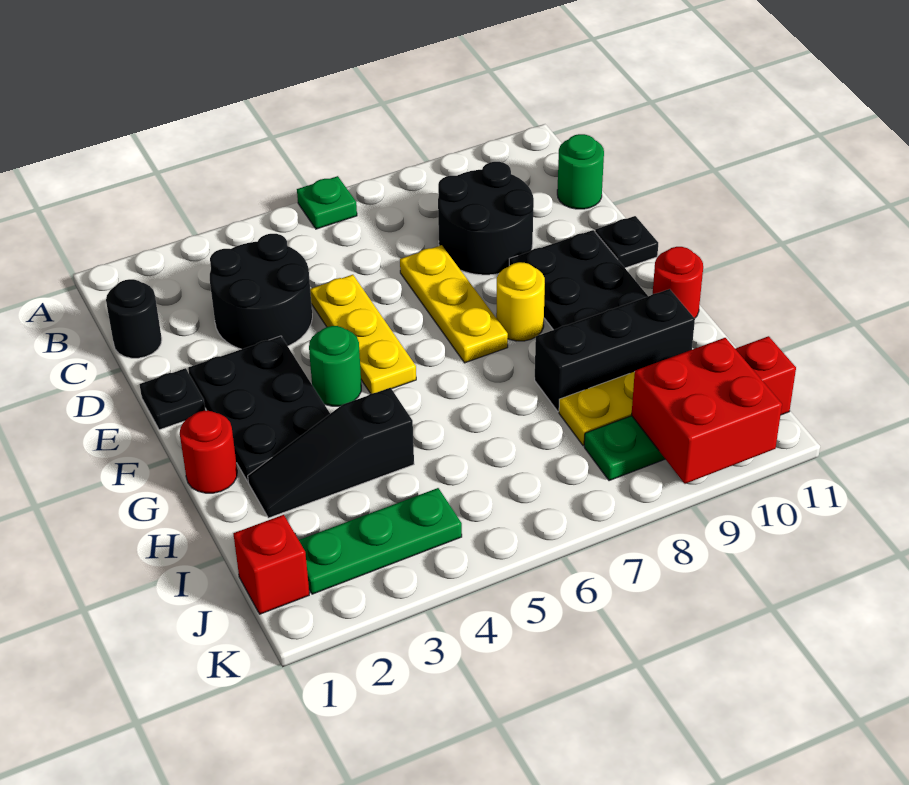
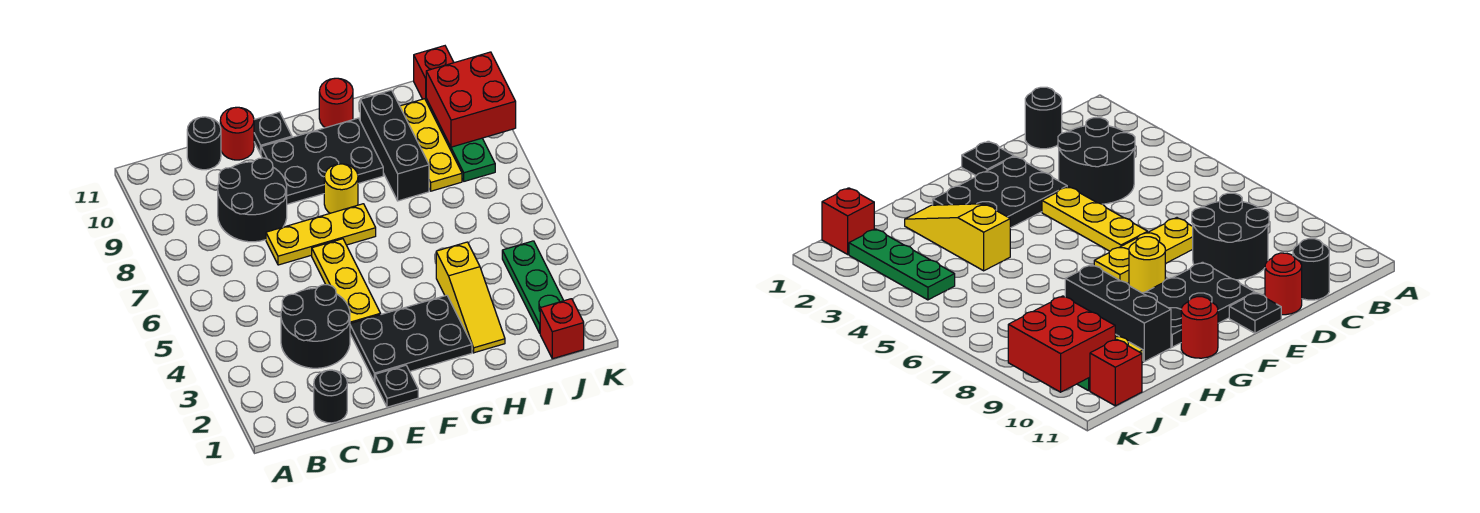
green plate A6 level 1 -> none
green round brick C11 level 1 -> black round brick C11 level 1
yellow plate D5:F5 level 1 -> yellow plate E4:E6 level 1
green round brick F4 level 1 -> none
red round brick G1 level 1 -> red round brick D11 level 1
black slope H2:H4 level 1 top 4 -> yellow slope H2:H4 level 1 top 4

